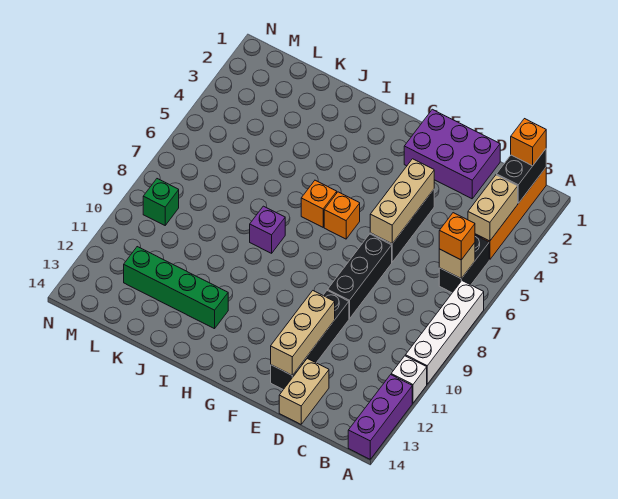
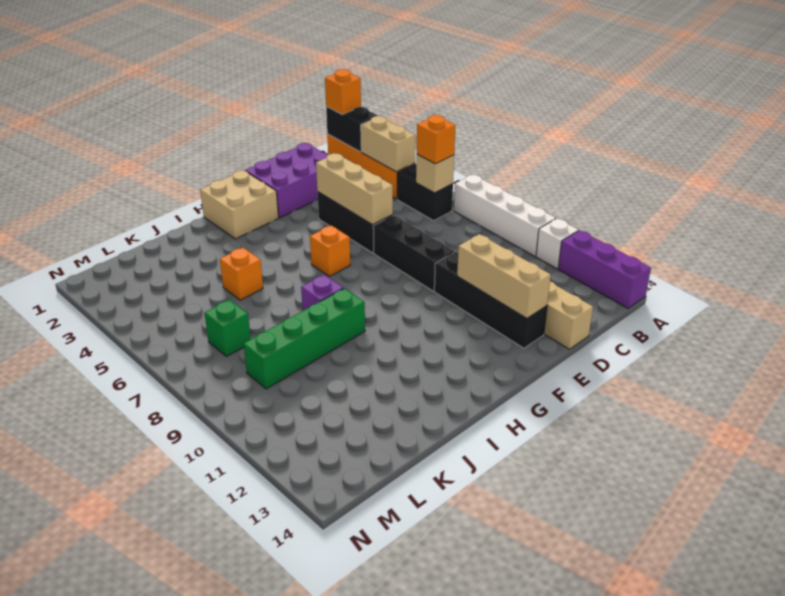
none -> tan brick G1:H2 level 1
orange brick H6 level 1 -> orange brick J5 level 1
green brick I12:L12 level 1 -> green brick I9:L9 level 1
green brick M9 level 1 -> green brick L7 level 1

